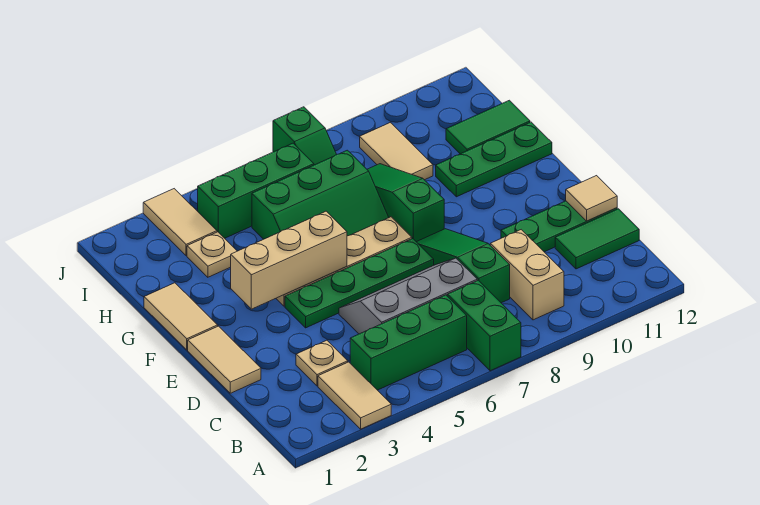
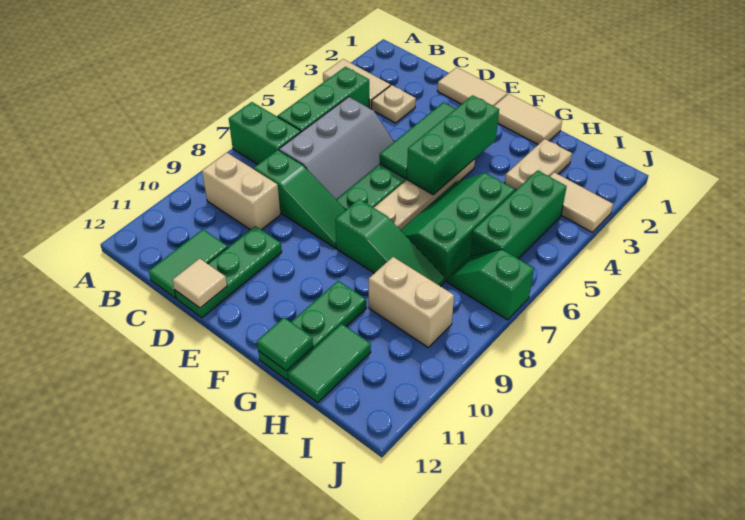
none -> green tile E3:E5 level 2
tan brick F3:F5 level 2 -> green brick F3:F5 level 2
none -> green tile G12 level 2
tan plate H3 level 1 -> tan plate H2:H3 level 1
tan tile H9:I9 level 1 -> tan brick H9:I9 level 1

